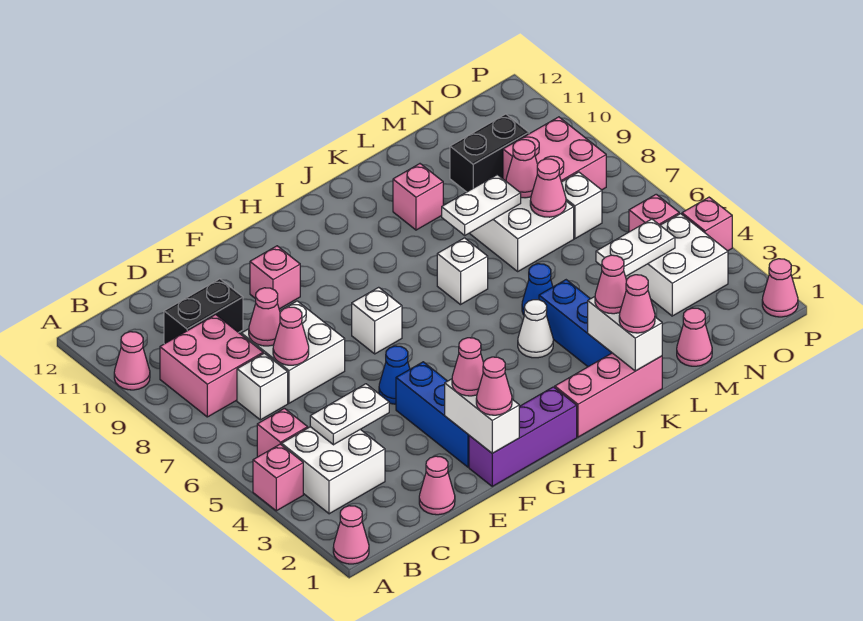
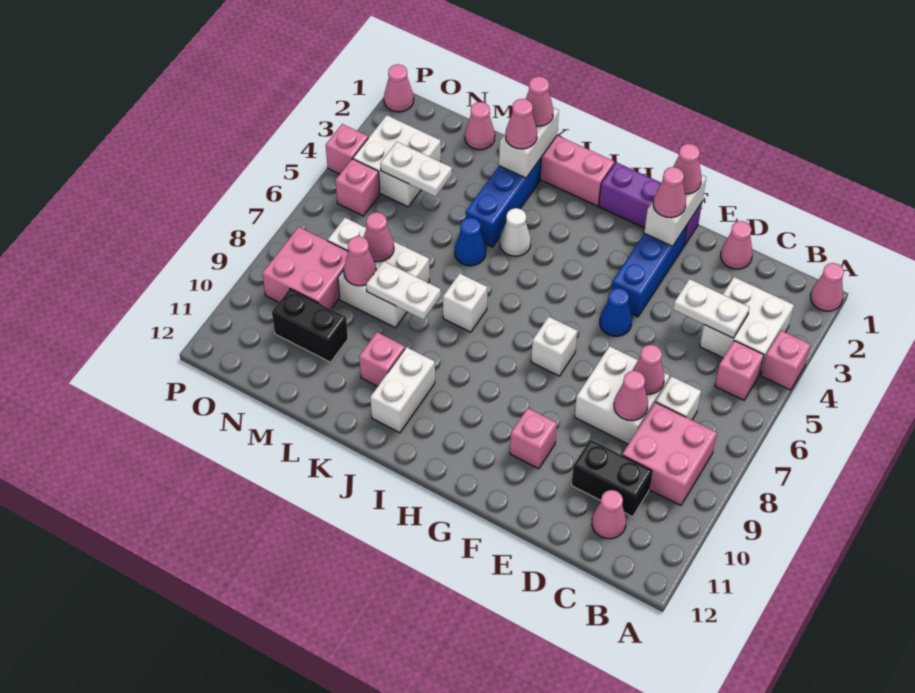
pink cone A10 level 1 -> pink cone C11 level 1
none -> white brick J10:J11 level 1

